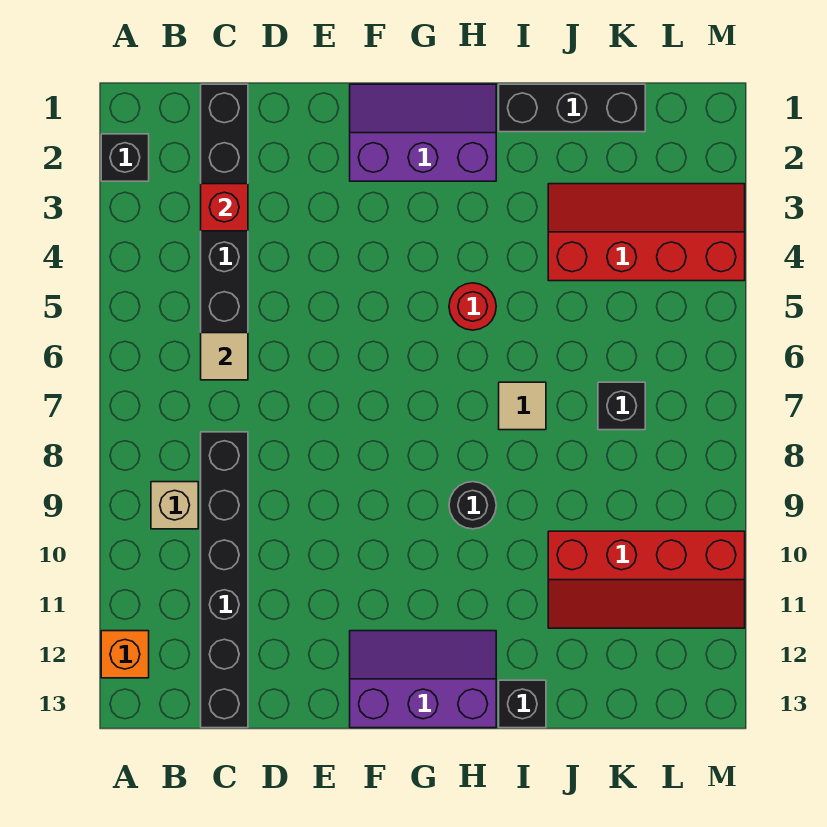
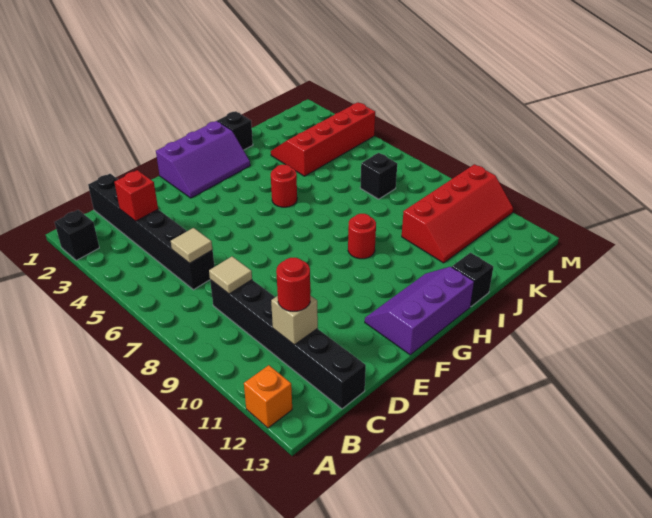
tan brick B9 level 1 -> tan brick C11 level 2
none -> red round brick C11 level 3
purple slope F1:H2 level 1 top 2 -> purple slope F1:H2 level 1 top 1
black round brick H9 level 1 -> red round brick H9 level 1
black brick I1:K1 level 1 -> black brick I1 level 1
tan tile I7 level 1 -> tan tile C8 level 2

